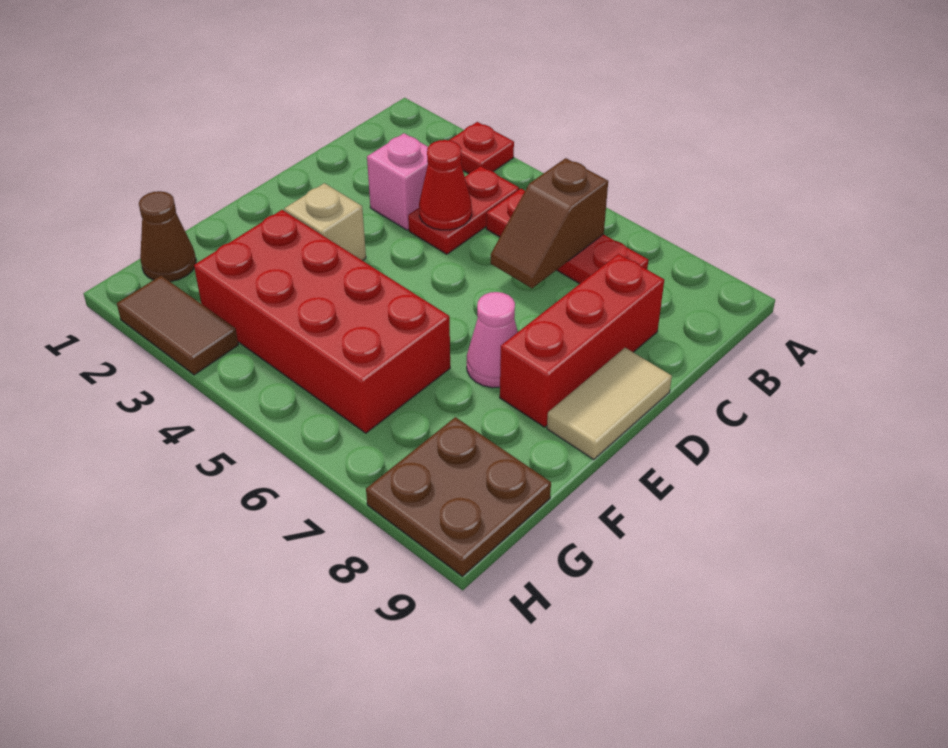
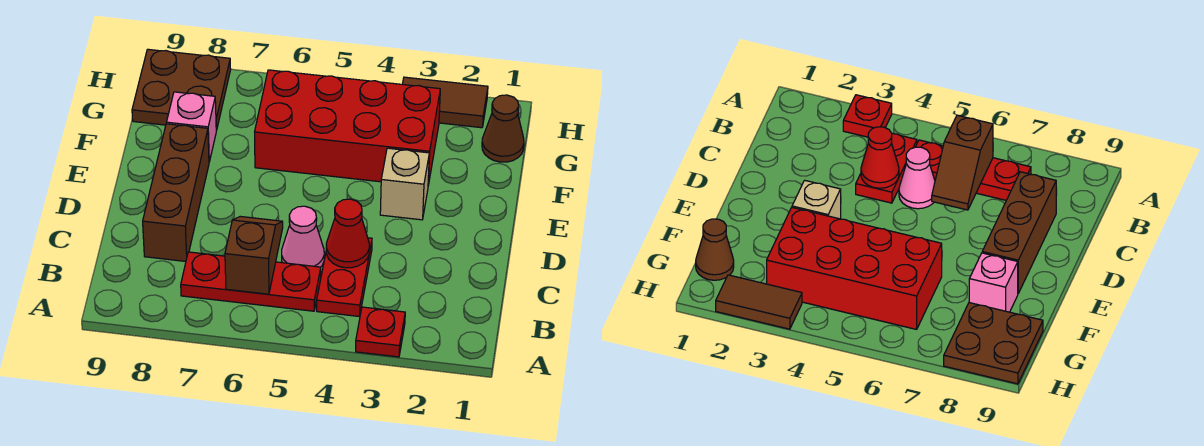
pink brick C3 level 1 -> pink brick F8 level 1
red brick C8:E8 level 1 -> brown brick C8:E8 level 1
tan tile D9:E9 level 1 -> none
pink cone E7 level 1 -> pink cone C5 level 1

